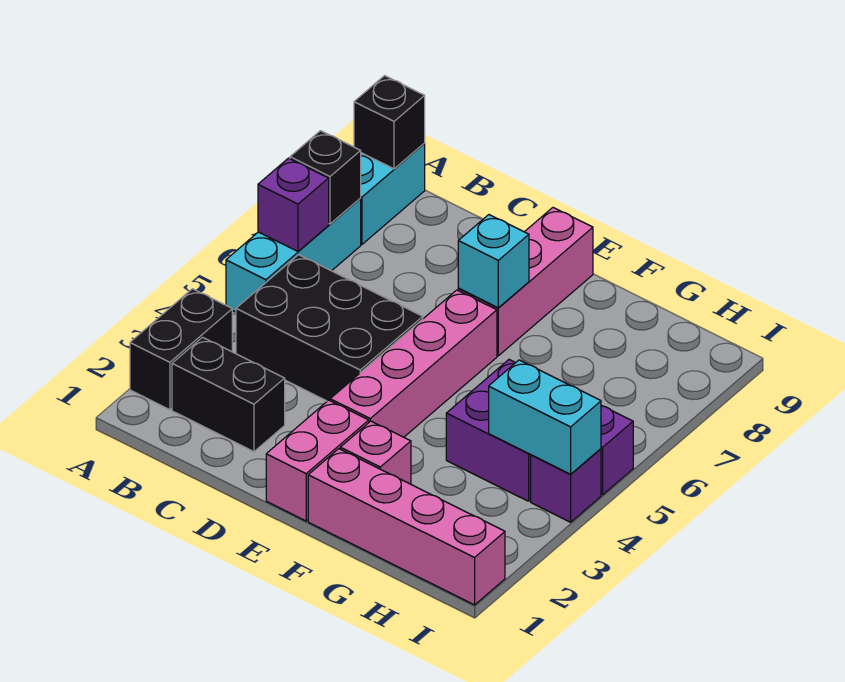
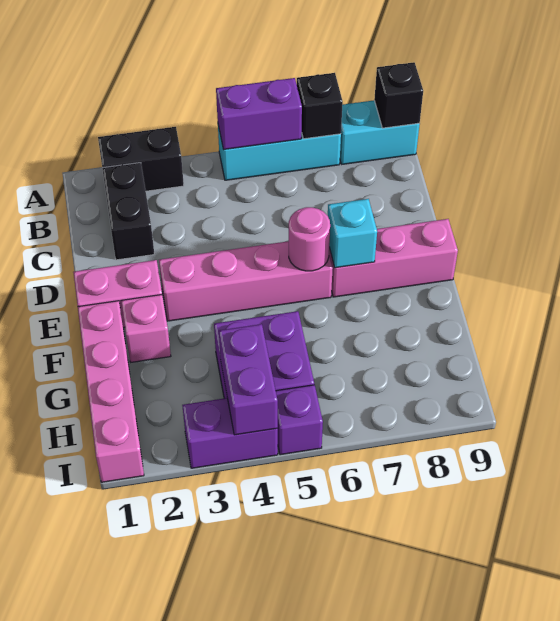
purple brick A6 level 2 -> purple brick A5:A6 level 2
black brick B4:D5 level 1 -> none
none -> pink round brick E6 level 2
cyan brick H4:I4 level 2 -> purple brick H4:I4 level 2
purple brick I4 level 1 -> purple brick I3:I4 level 1

